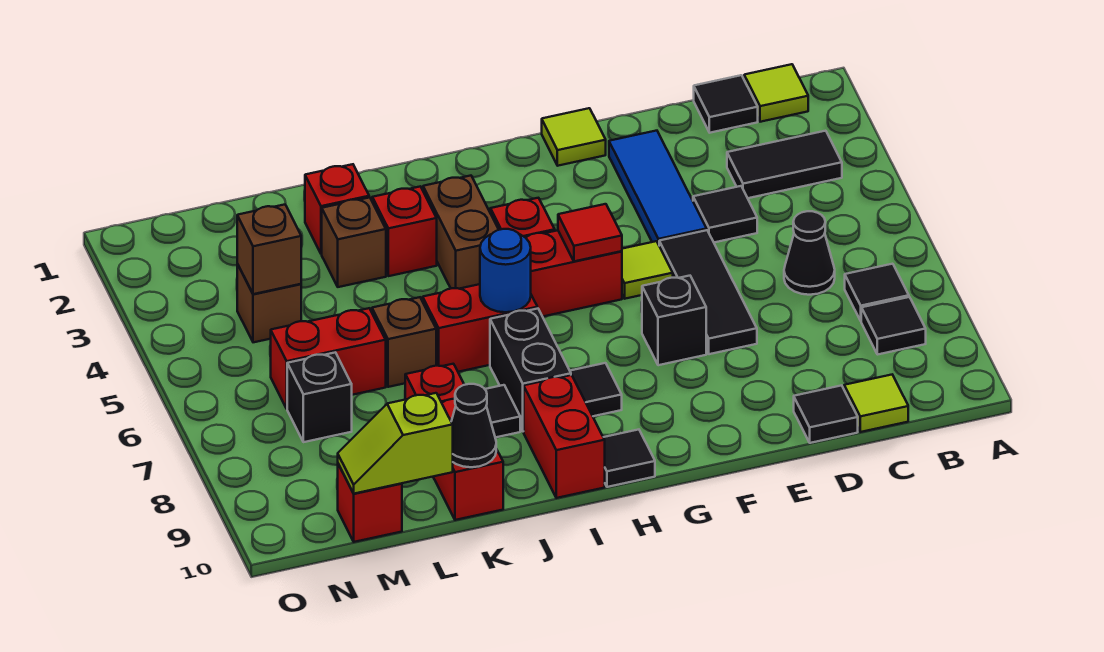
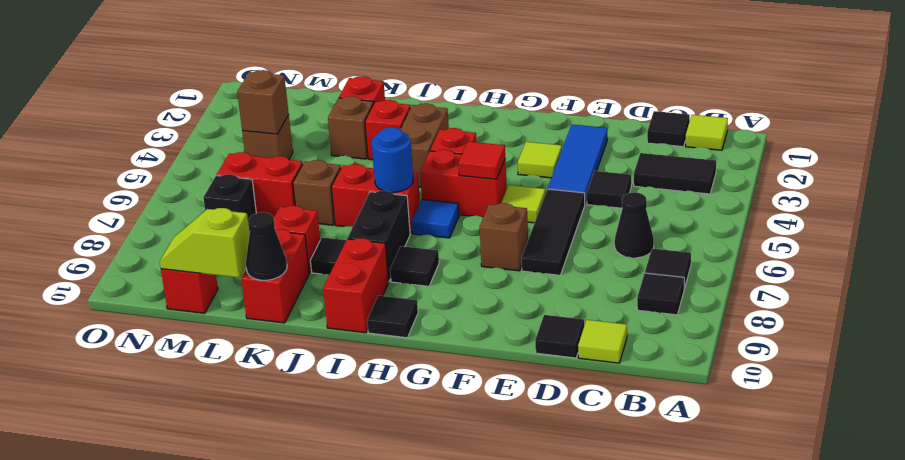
lime tile F1 level 1 -> lime tile F3 level 1
black brick F7 level 1 -> brown brick F7 level 1
none -> blue tile H6 level 1

